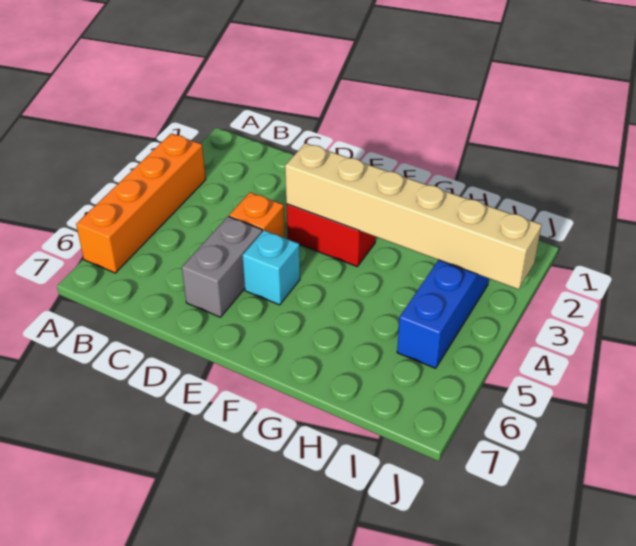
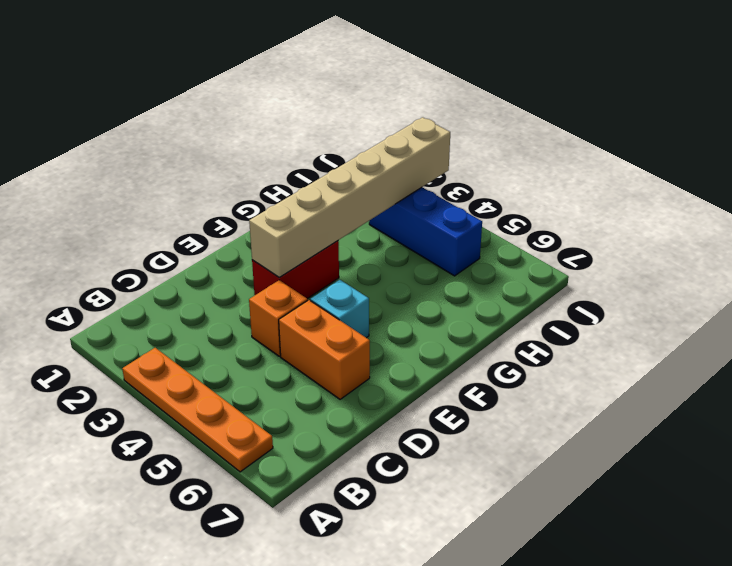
orange brick A3:A6 level 1 -> orange plate A3:A6 level 1
grey brick D5:D6 level 1 -> orange brick D5:D6 level 1

